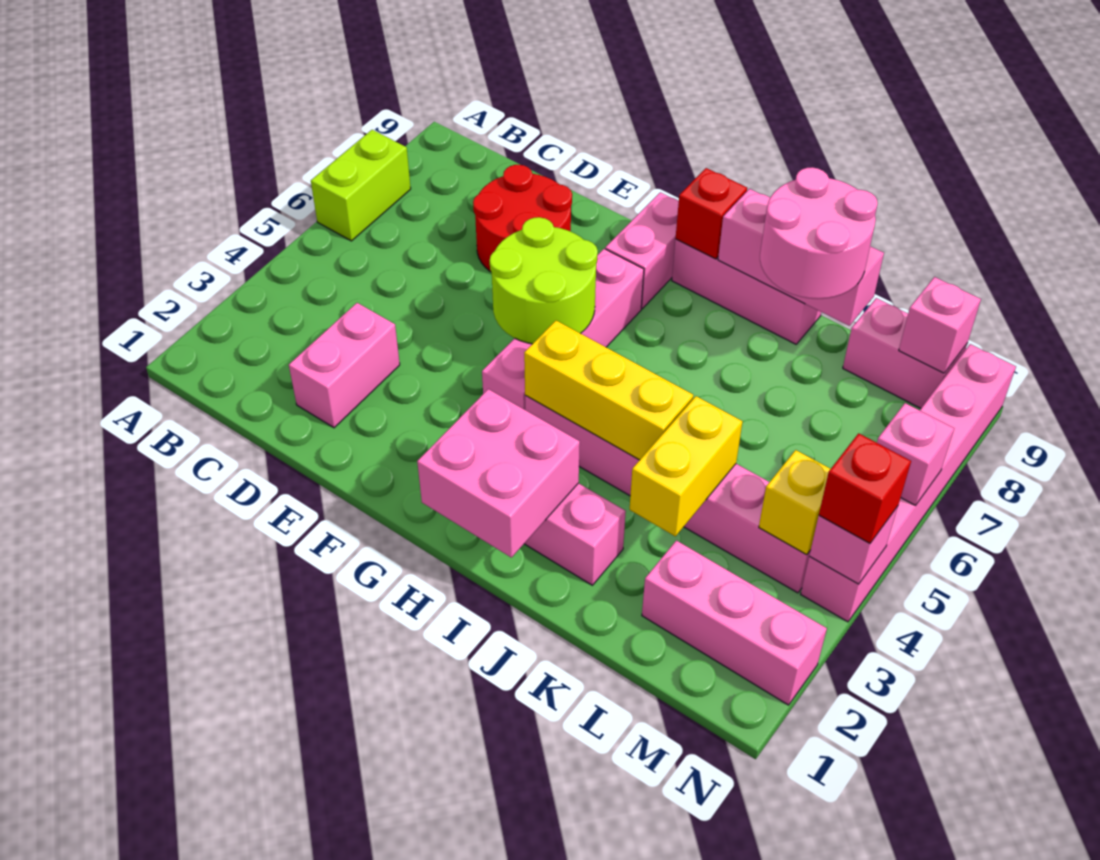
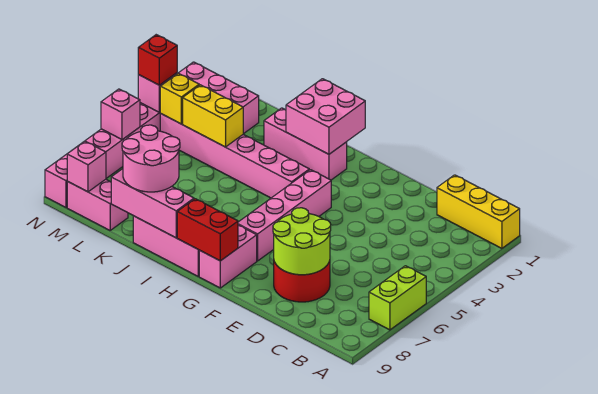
pink brick D2:D3 level 1 -> none
lime round brick F5:G6 level 2 -> lime round brick D7:E8 level 2
yellow brick H4:J4 level 2 -> yellow brick A1:C1 level 1
red brick H9 level 2 -> red brick G9:H9 level 2
yellow brick K3:K4 level 2 -> yellow brick K4:L4 level 2

